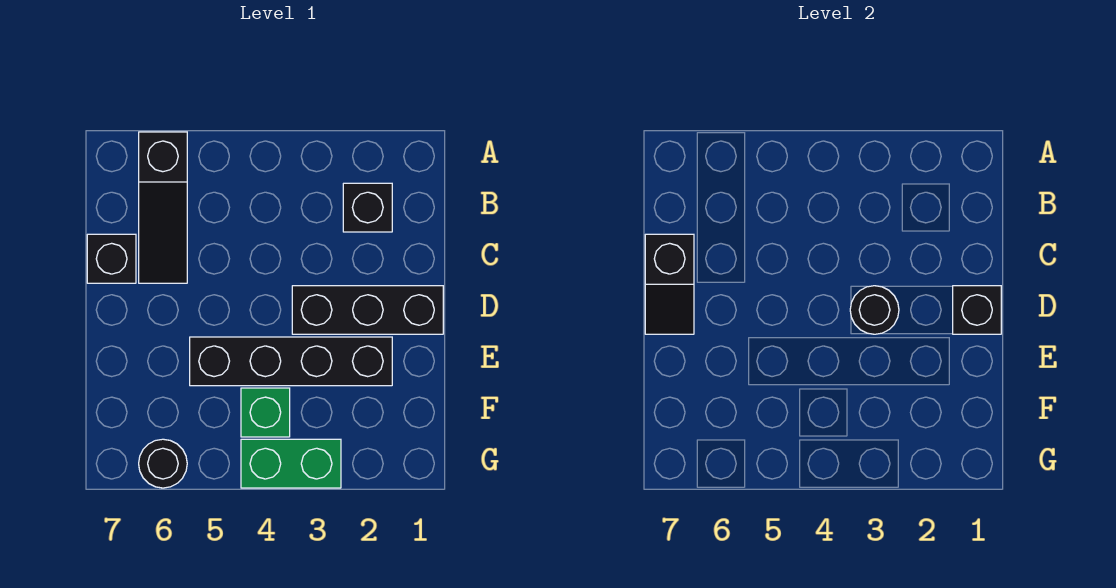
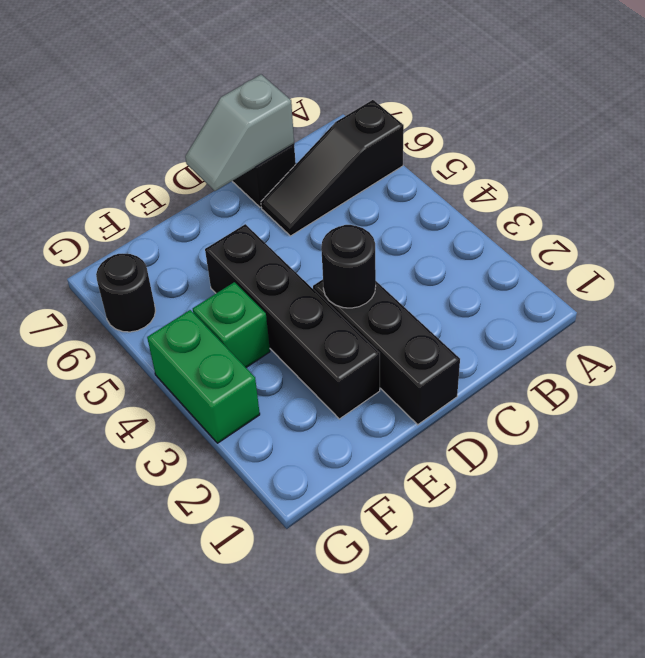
black brick B2 level 1 -> none
black slope C7:D7 level 2 top C -> grey slope C7:D7 level 2 top C
black brick D1 level 2 -> none

